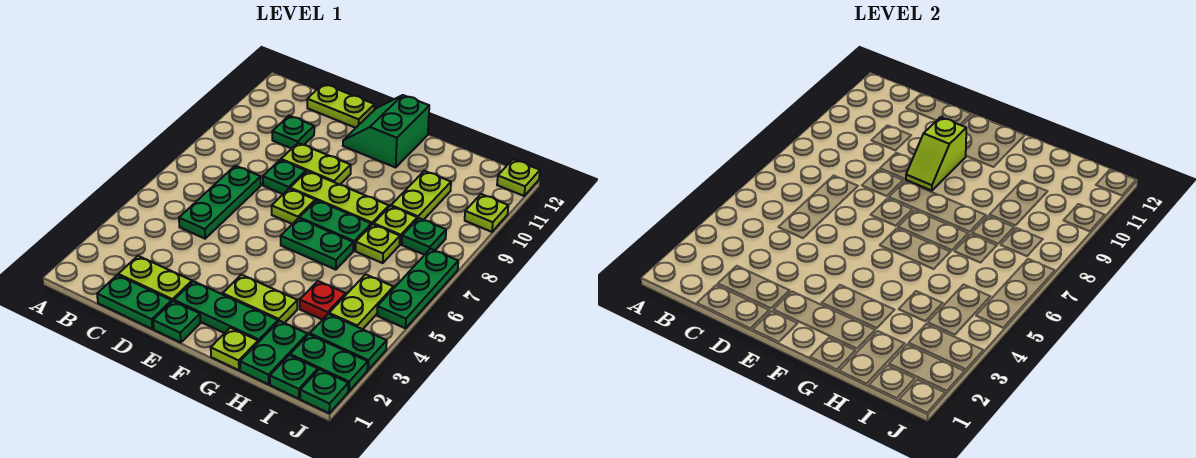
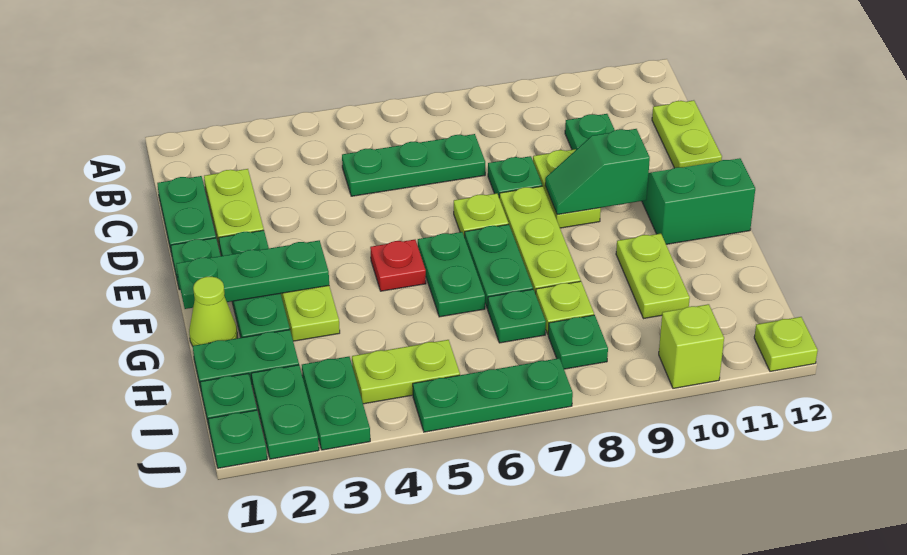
lime slope E9:E10 level 2 top 10 -> green slope E9:E10 level 2 top 10
none -> green plate F1:F3 level 2
lime plate G1 level 1 -> lime cone G1 level 1
red plate H4 level 1 -> red plate F5 level 1
lime plate H7 level 1 -> green plate H7 level 1
lime plate H9:H10 level 1 -> lime plate G10:H10 level 1
lime plate J10 level 1 -> lime brick J10 level 1

